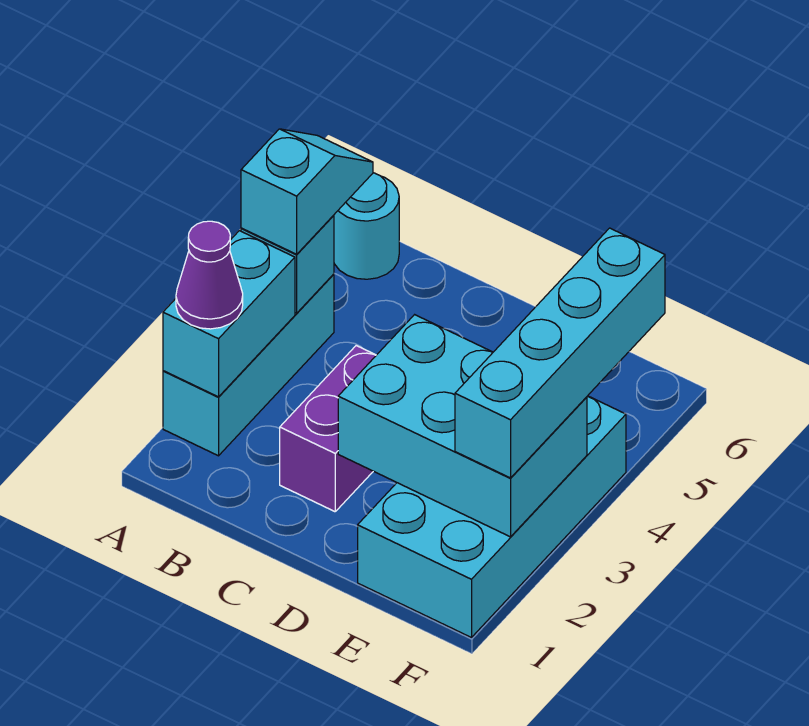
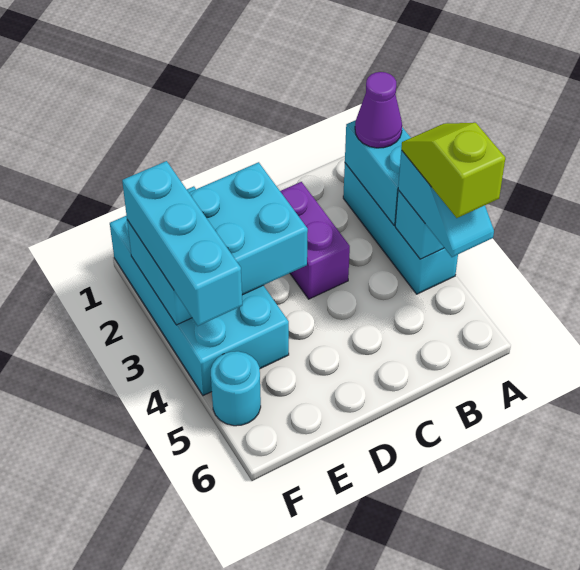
none -> lime slope A4:A5 level 4 top 5
cyan round brick A6 level 1 -> cyan round brick F5 level 1
cyan brick F2:F5 level 3 -> cyan brick F2:F4 level 3

